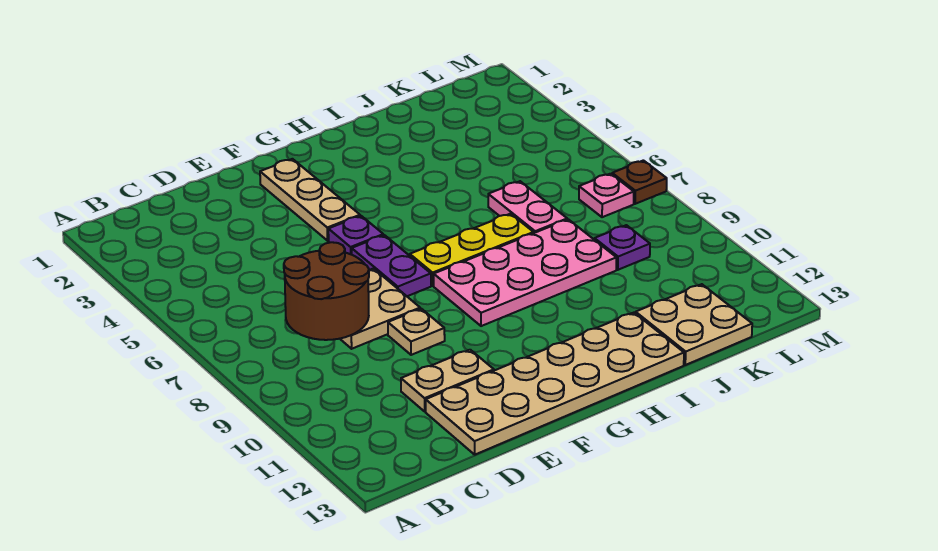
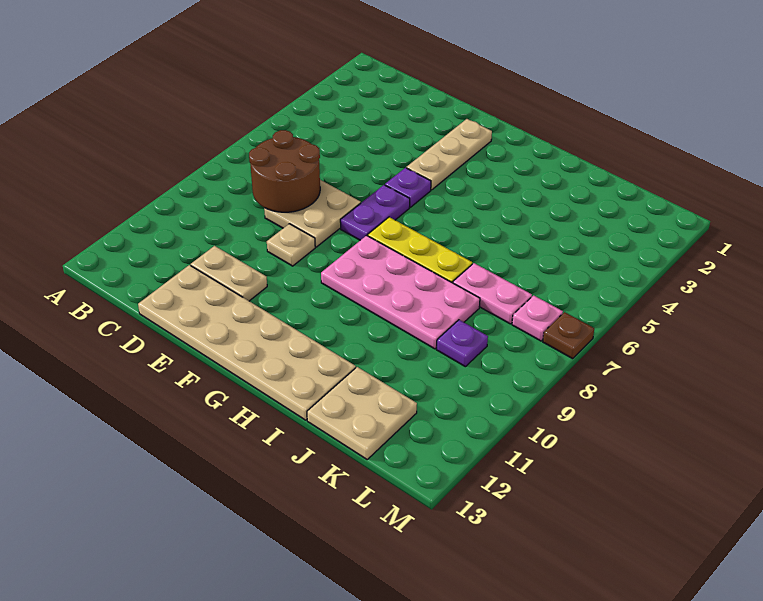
pink plate J6:J7 level 1 -> pink plate J7:K7 level 1

